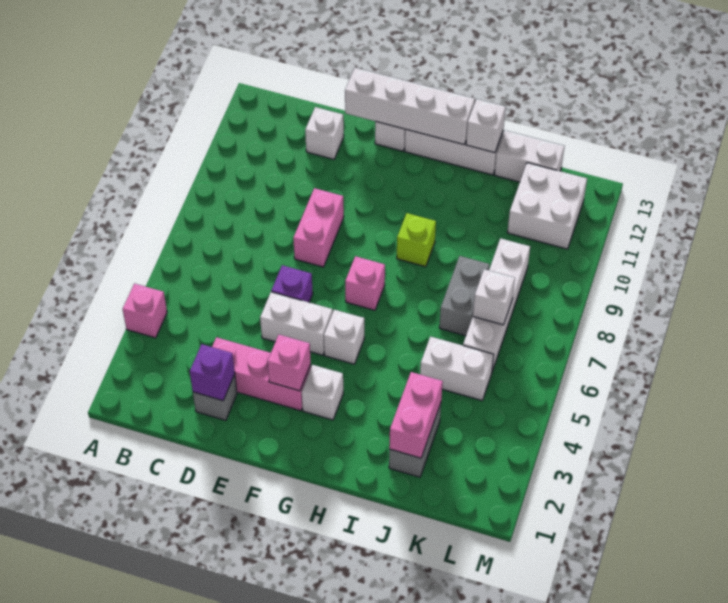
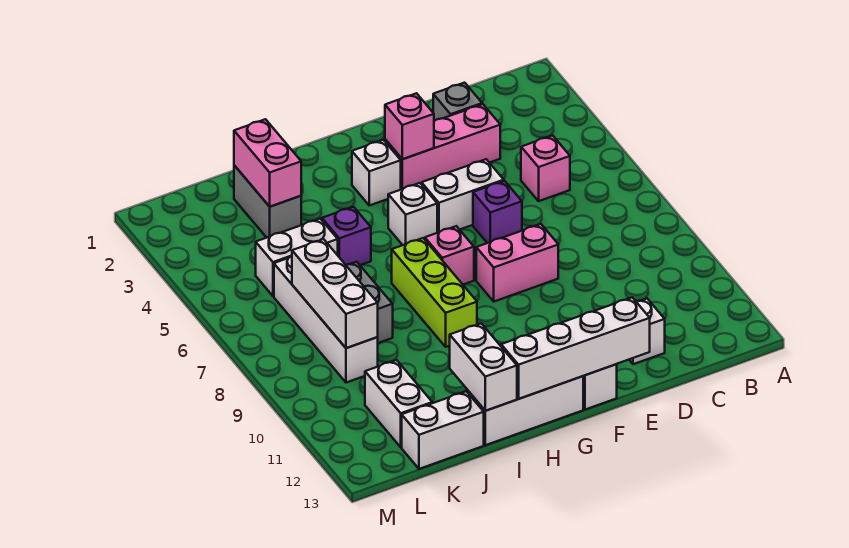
pink brick A4 level 1 -> pink brick C5 level 1
purple brick D2 level 2 -> purple brick I5 level 1
pink brick E8:E9 level 1 -> pink brick E8:F8 level 1
lime brick H9 level 1 -> lime brick H7:H9 level 1
white brick I13 level 2 -> white brick I12:I13 level 2
white brick K7 level 2 -> white brick K7:K9 level 2
white brick K11:L12 level 1 -> white brick K11:K12 level 1

